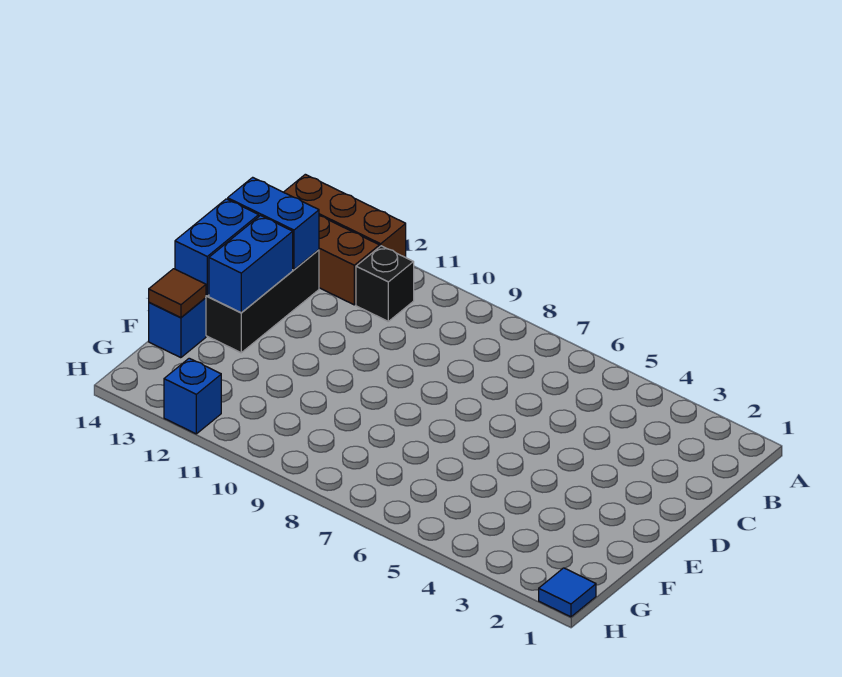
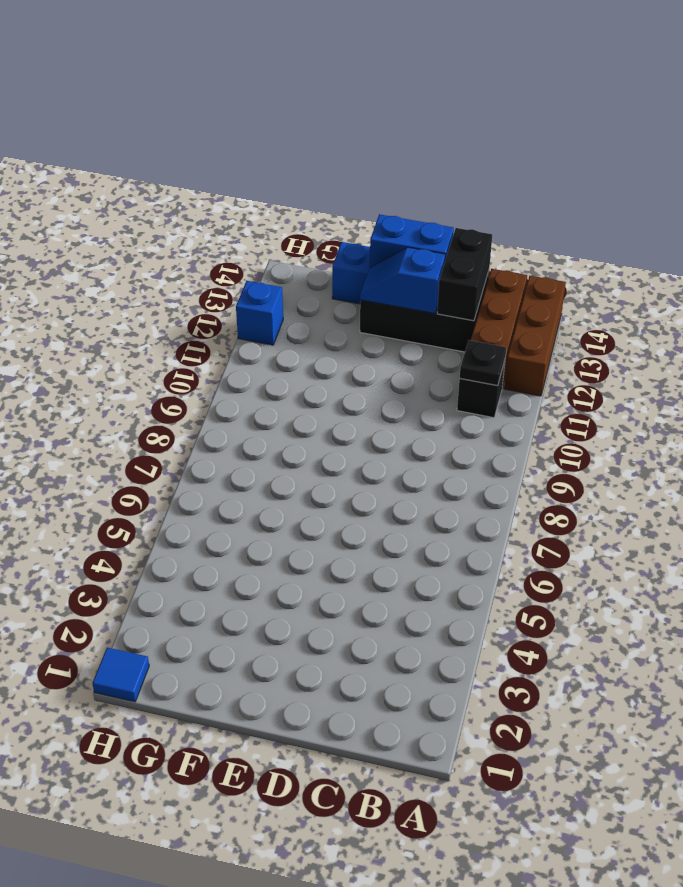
none -> black plate B11 level 2
blue brick C13:C14 level 2 -> black brick C13:C14 level 2
blue brick D13:E13 level 2 -> blue slope D13:E13 level 2 top D
brown tile F14 level 2 -> none

